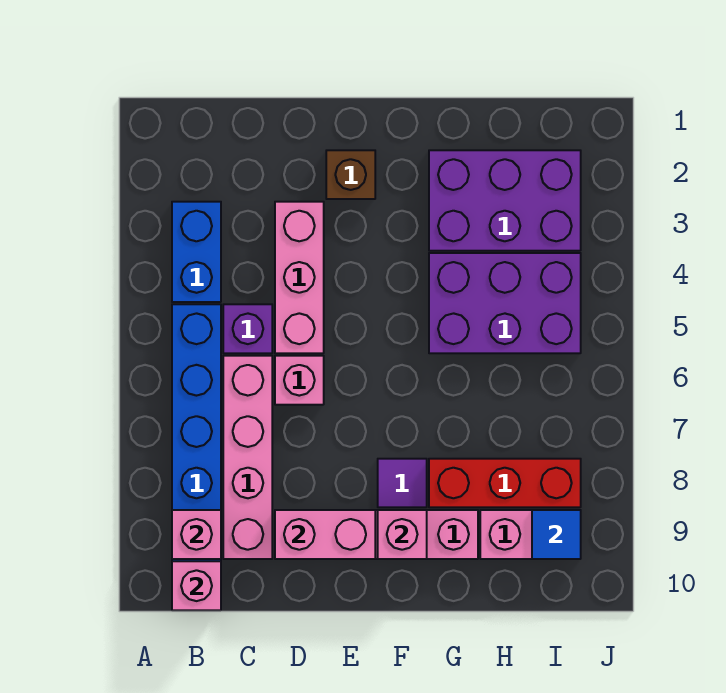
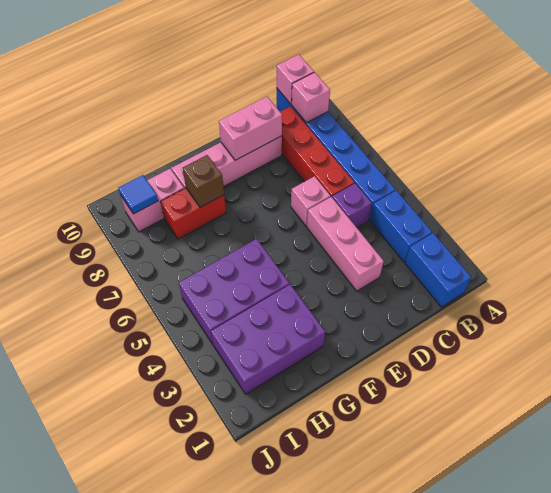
none -> blue brick B1:B2 level 1
pink brick C6:C9 level 1 -> red brick C6:C9 level 1
brown brick E2 level 1 -> brown brick G8 level 2
purple tile F8 level 1 -> none
pink brick F9 level 2 -> none
red brick G8:I8 level 1 -> red brick G8:H8 level 1

